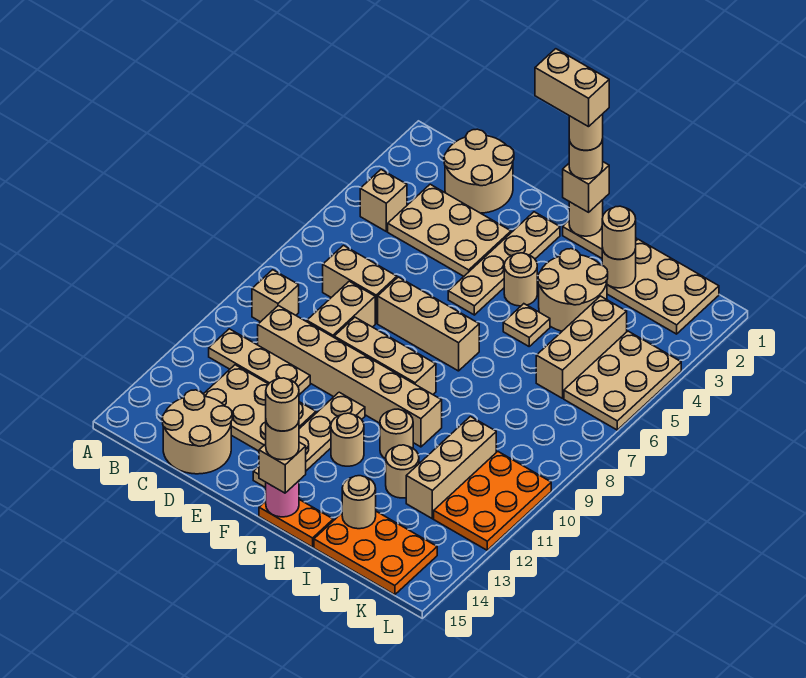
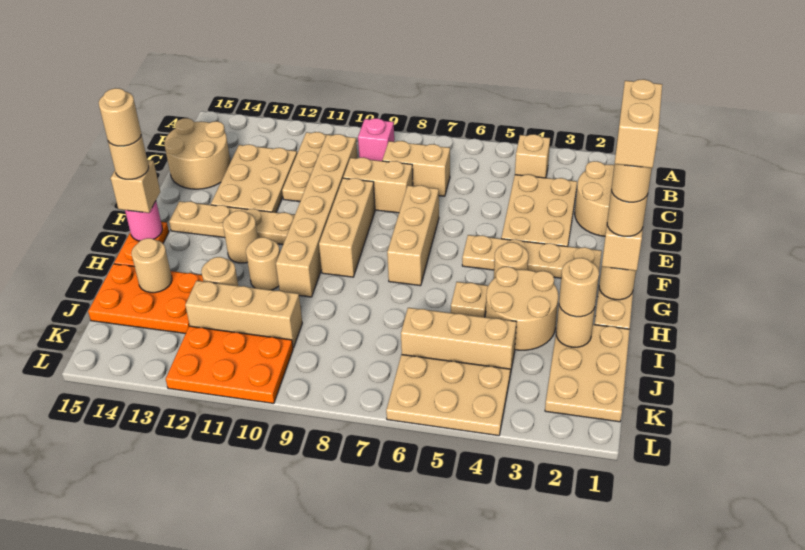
tan brick B9 level 1 -> pink brick B9 level 1
tan brick C7:D7 level 1 -> tan brick C7:C8 level 1
orange plate I14:K15 level 1 -> orange plate I13:J15 level 1

